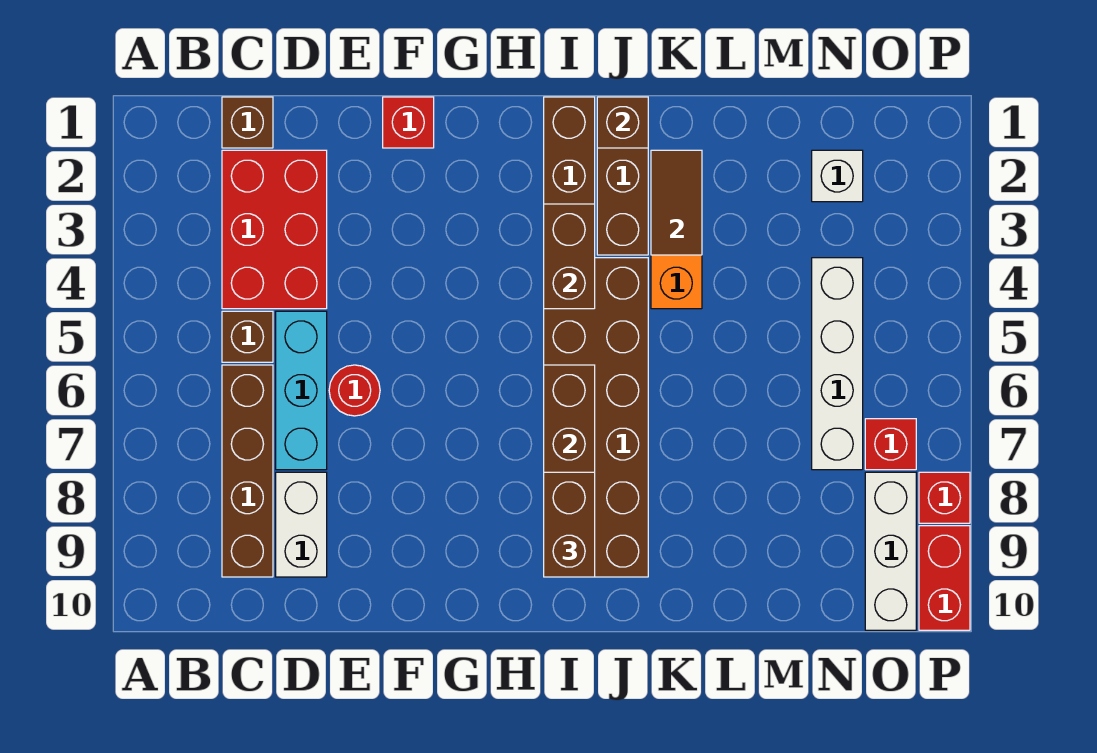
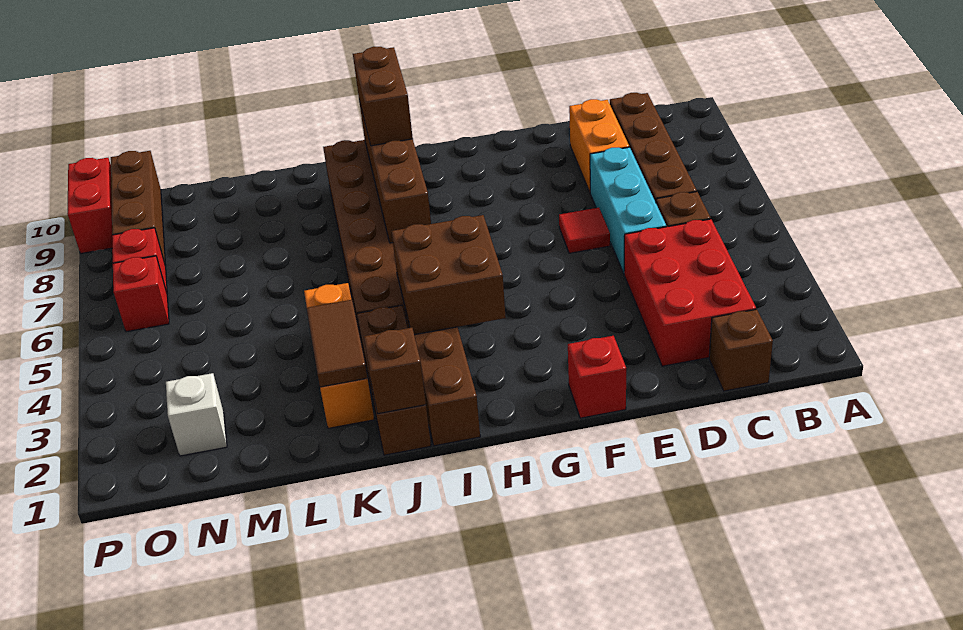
white brick D8:D9 level 1 -> orange brick D8:D9 level 1
red round brick E6 level 1 -> red tile E6 level 1
brown brick I3:I4 level 2 -> brown brick H3:I4 level 2
white brick N4:N7 level 1 -> none
white brick O8:O10 level 1 -> brown brick O8:O10 level 1
red brick P8 level 1 -> red brick O6 level 1

